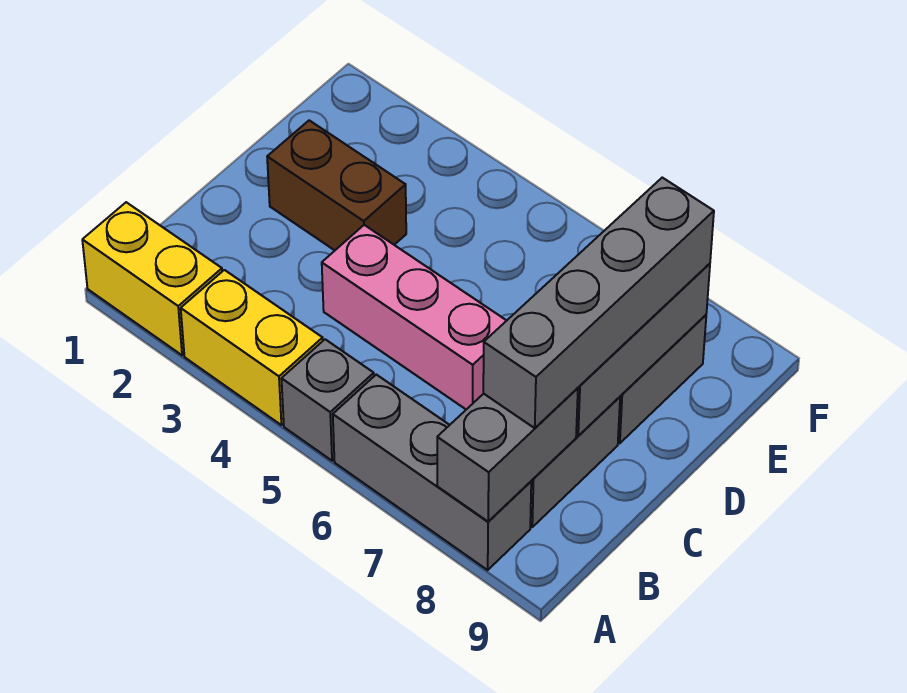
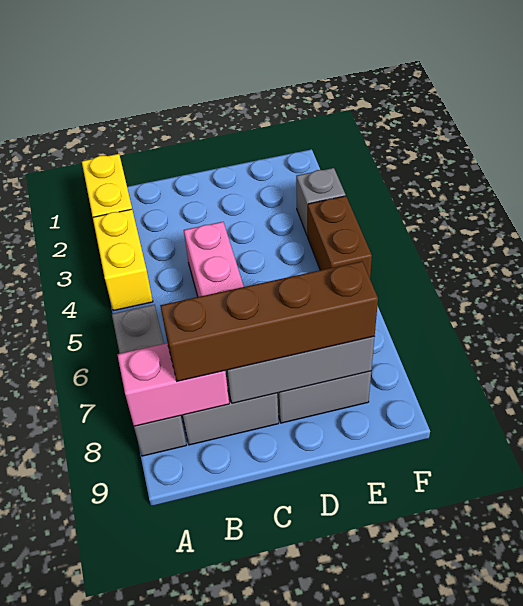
grey brick A5 level 1 -> grey brick F3 level 1
grey brick A8:B8 level 2 -> pink brick A8:B8 level 2
grey brick B8:E8 level 3 -> brown brick B8:E8 level 3
brown brick D2:D3 level 1 -> brown brick F4:F5 level 1

